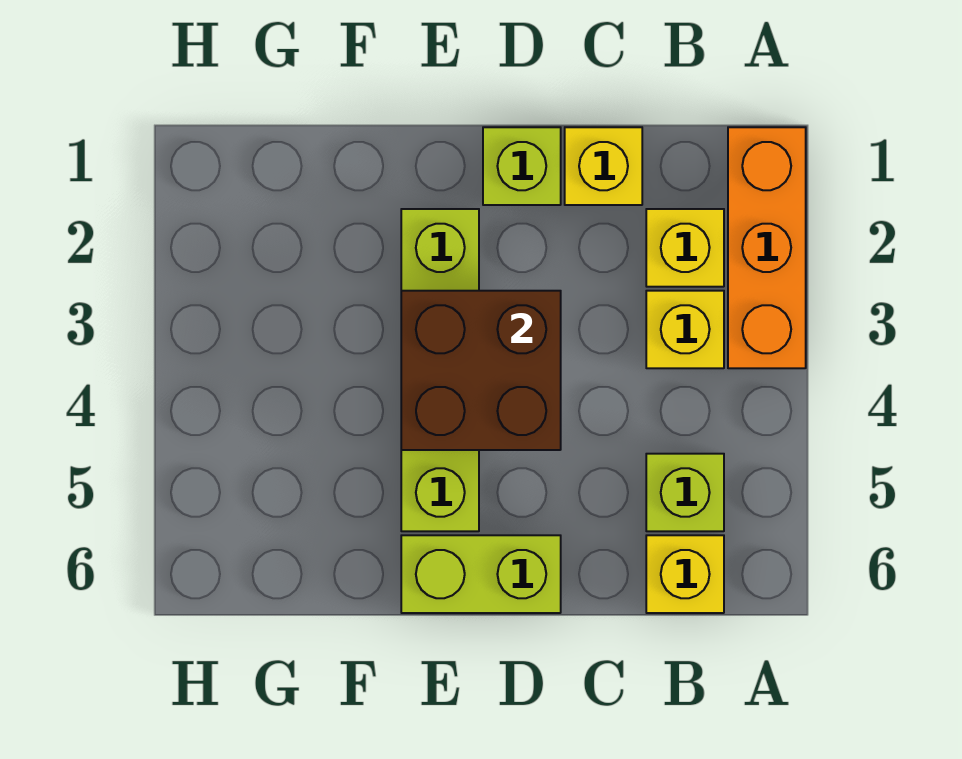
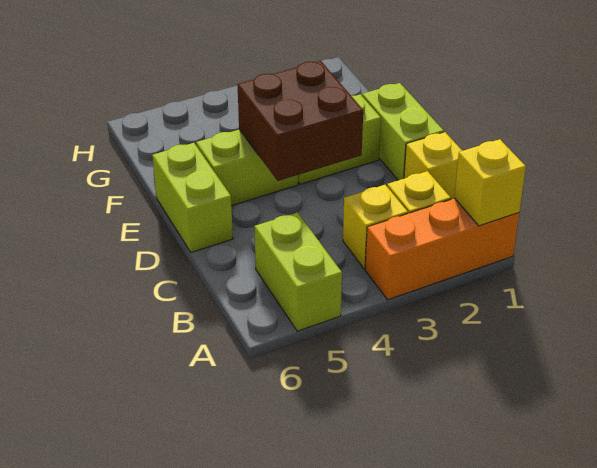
lime brick B5 level 1 -> lime brick A5:B5 level 1
yellow brick B6 level 1 -> yellow brick A1 level 2
lime brick D1 level 1 -> lime brick D1:E1 level 1

